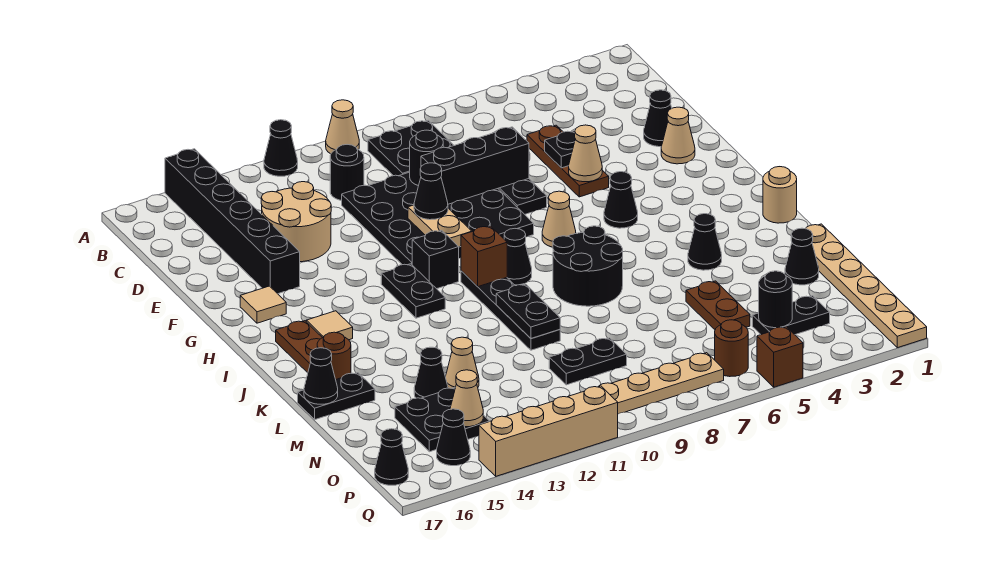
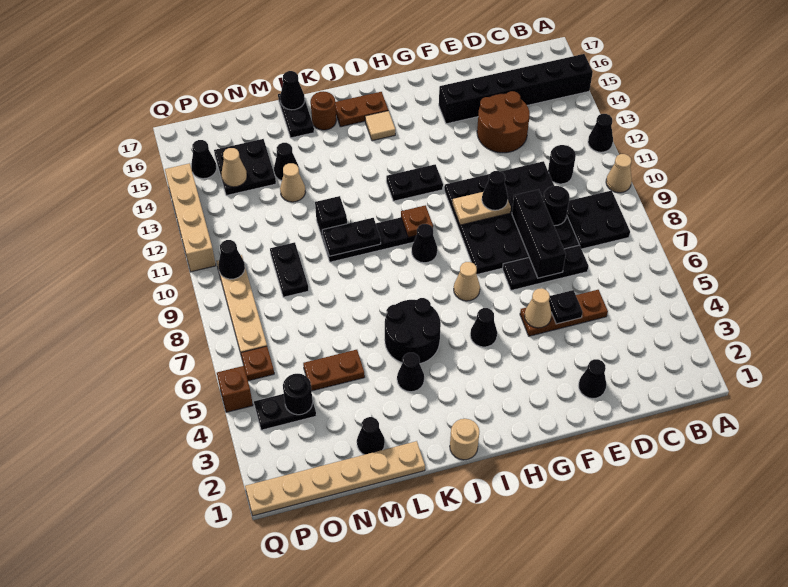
tan round brick D13:E14 level 1 -> brown round brick D13:E14 level 1
tan cone F2 level 1 -> none
tan tile G16 level 1 -> none
black brick H11 level 1 -> black brick L11 level 1
brown brick I10 level 2 -> brown plate I10 level 2
black round brick J7:K8 level 1 -> black round brick J5:K6 level 1
black plate O3:O4 level 1 -> black plate O4:P4 level 1
brown round brick P6 level 1 -> brown plate P6 level 1
black cone P17 level 1 -> black cone P10 level 2

